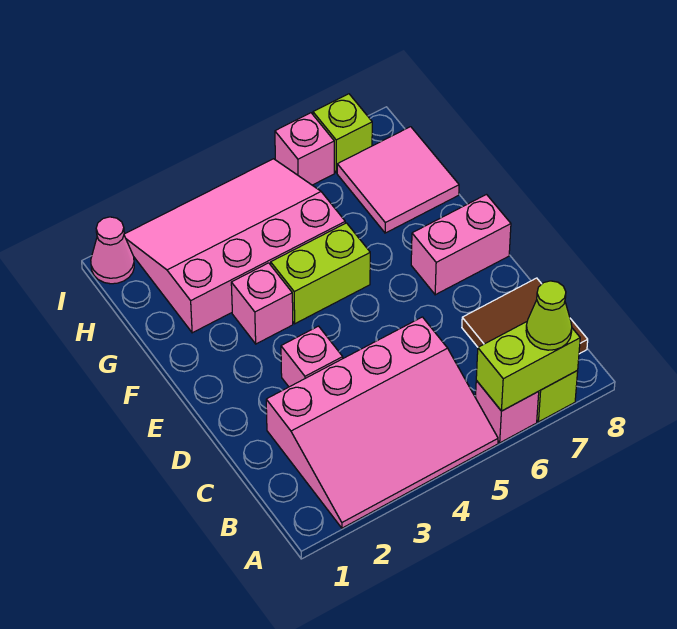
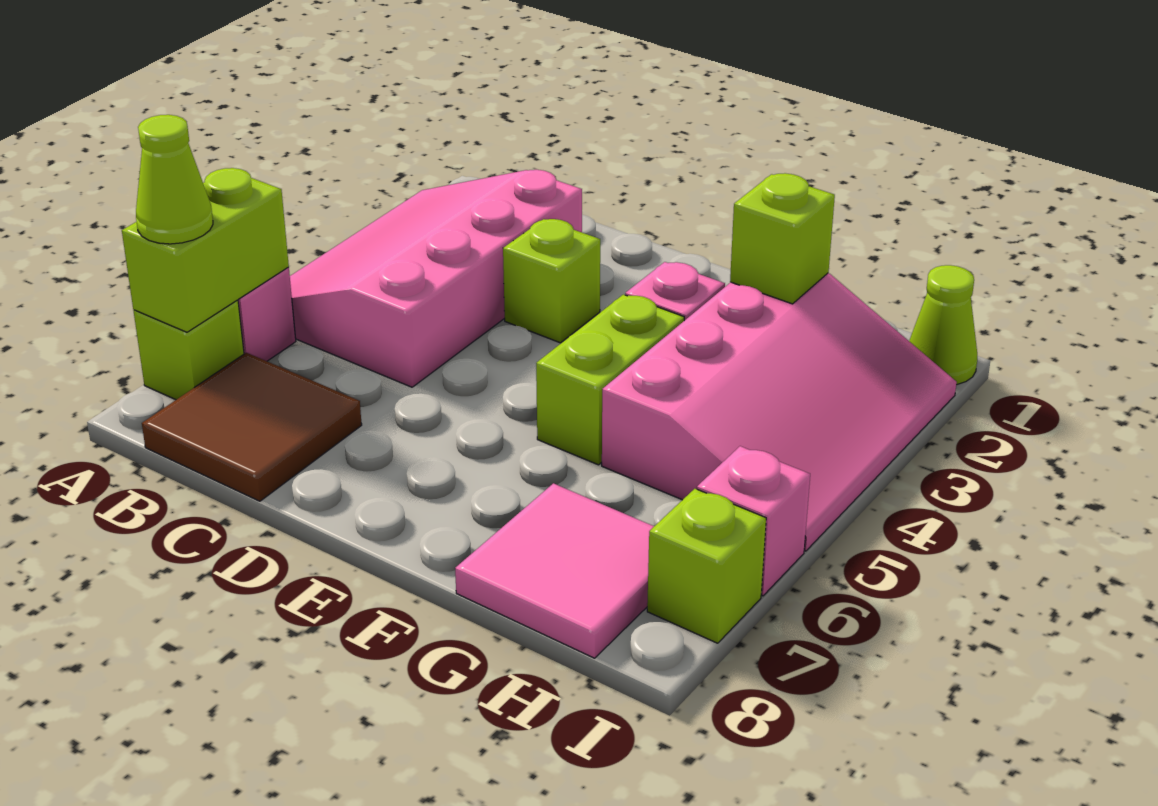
pink brick D3 level 1 -> lime brick D3 level 1
pink brick E7:E8 level 1 -> none
none -> lime brick G2 level 2
pink cone I1 level 1 -> lime cone I1 level 1

